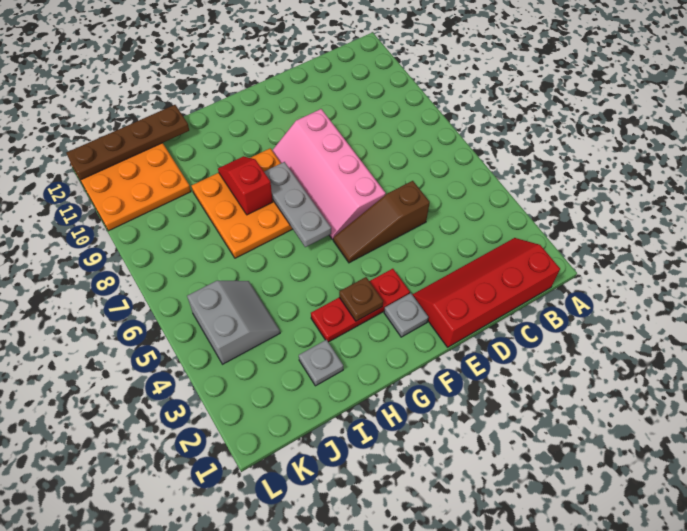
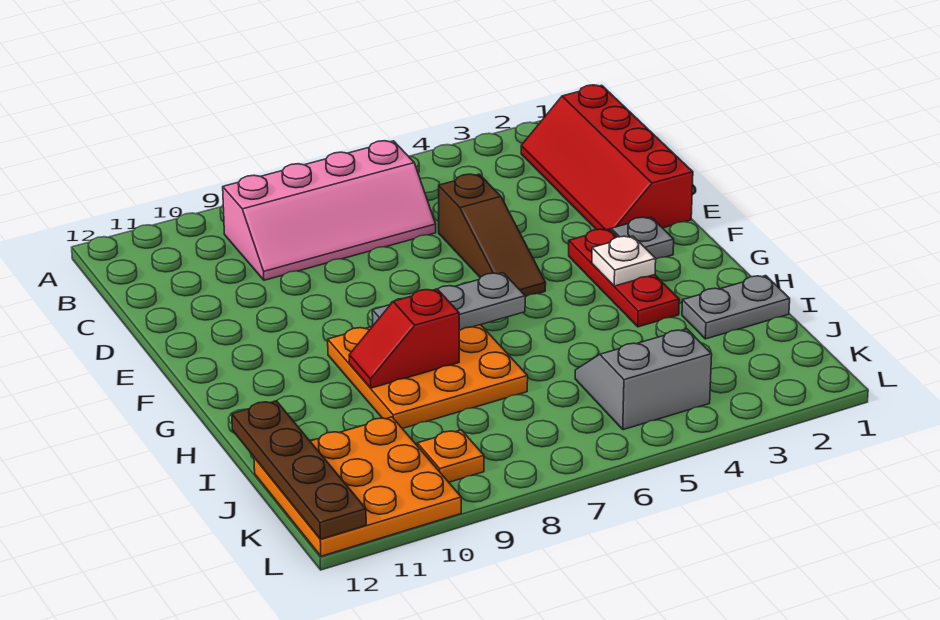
pink slope E6:F9 level 1 top E -> pink slope B6:C9 level 1 top B
brown plate G3 level 2 -> white plate G3 level 2
grey plate I2 level 1 -> grey plate I1:I2 level 1
none -> orange plate K9 level 1

